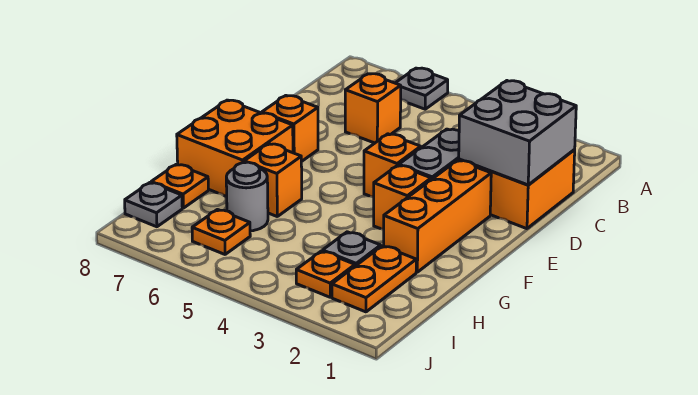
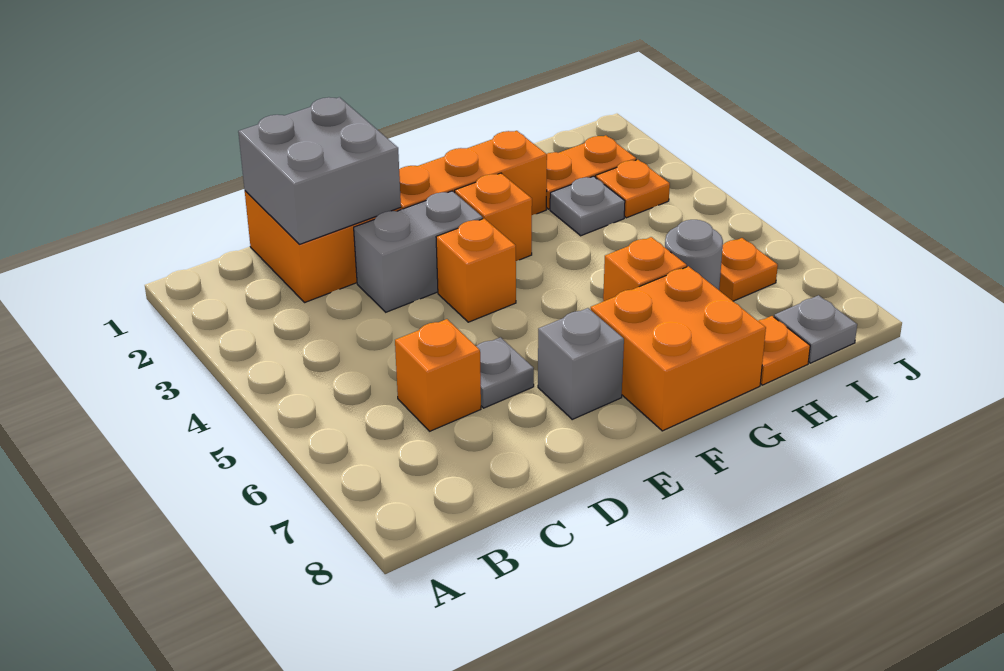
grey plate A6 level 1 -> grey plate D6 level 1
orange brick E7 level 1 -> grey brick E7 level 1

